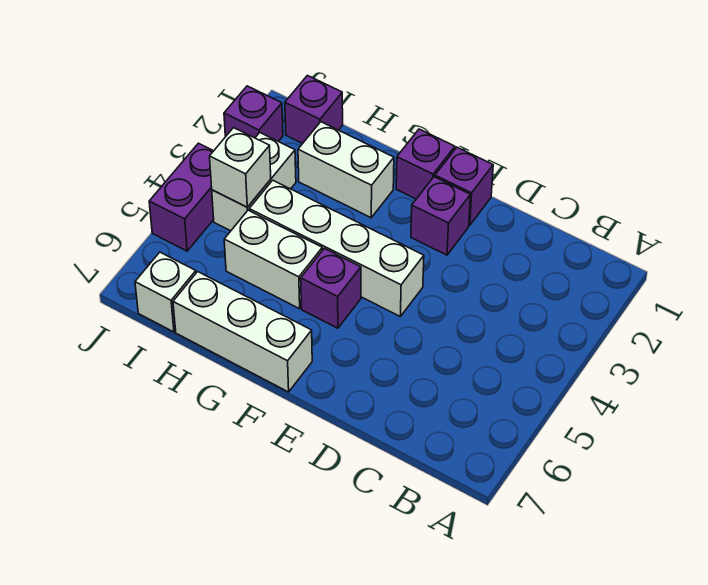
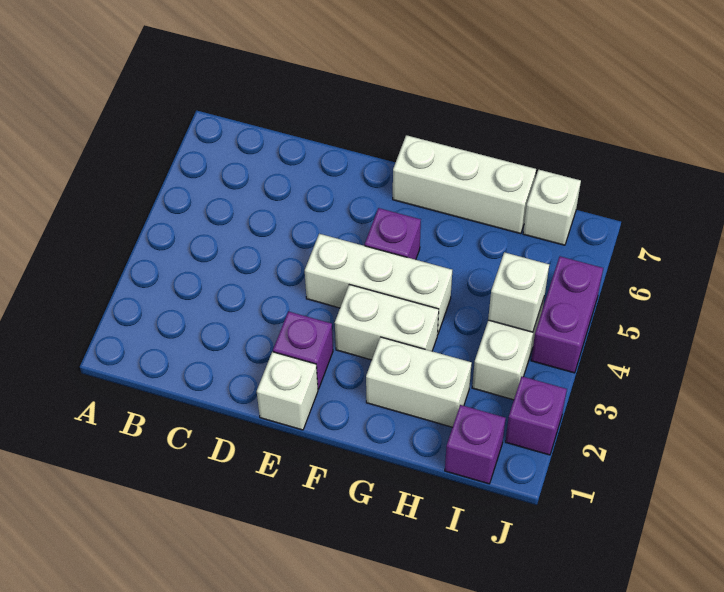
purple brick E1 level 1 -> white brick E1 level 1
white brick E4:H4 level 1 -> white brick E4:G4 level 1
purple brick F1 level 1 -> none
white brick G5:H5 level 1 -> white brick F3:G3 level 1

